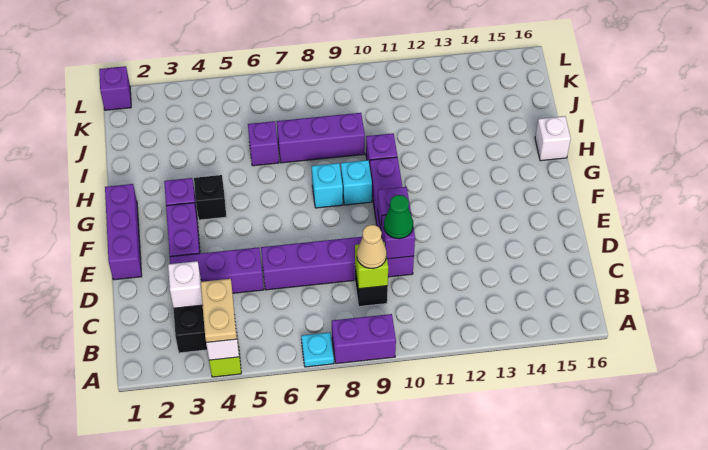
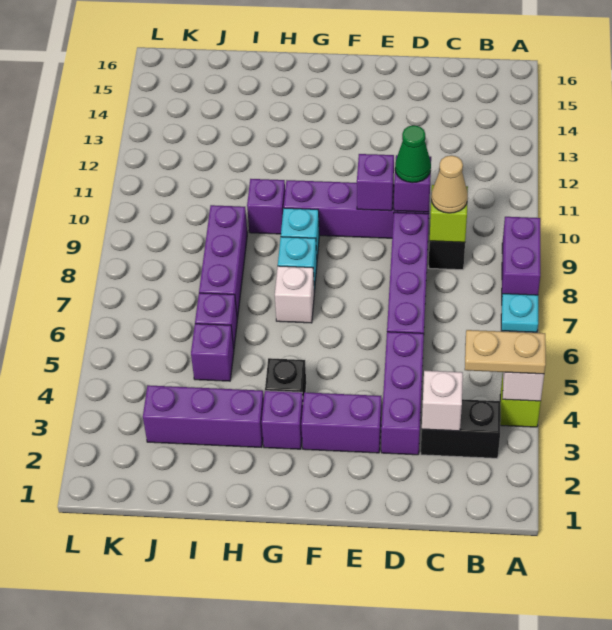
purple brick E1:G1 level 1 -> purple brick H3:J3 level 1
white brick H16 level 1 -> white brick G7 level 1
purple brick L1 level 1 -> purple brick I5 level 1

